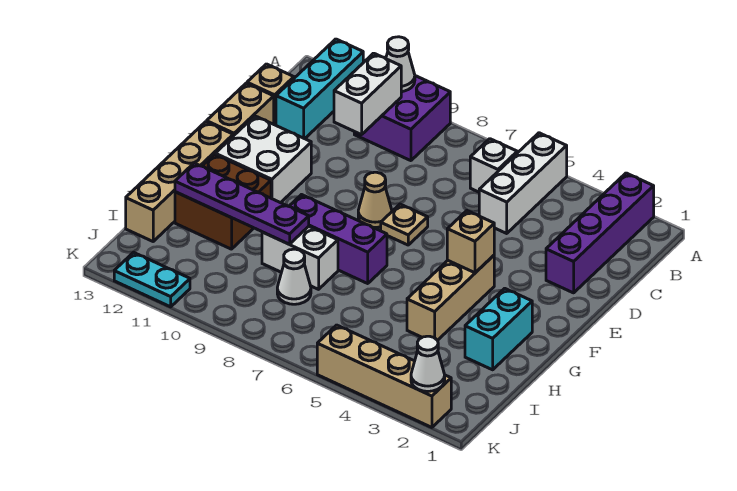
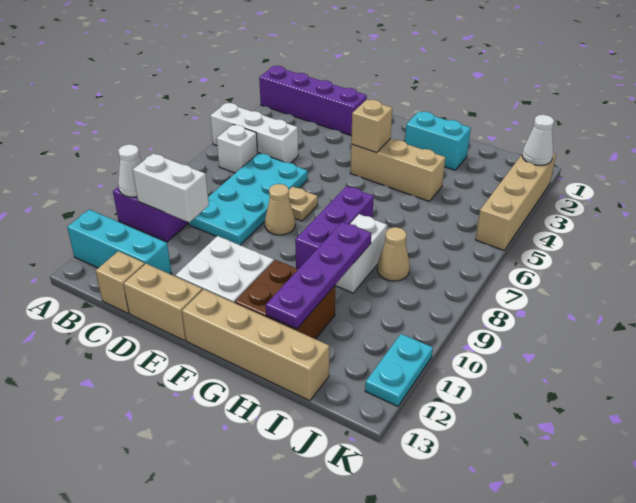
none -> cyan plate C6:D9 level 1
white cone I8 level 1 -> tan cone I8 level 1

